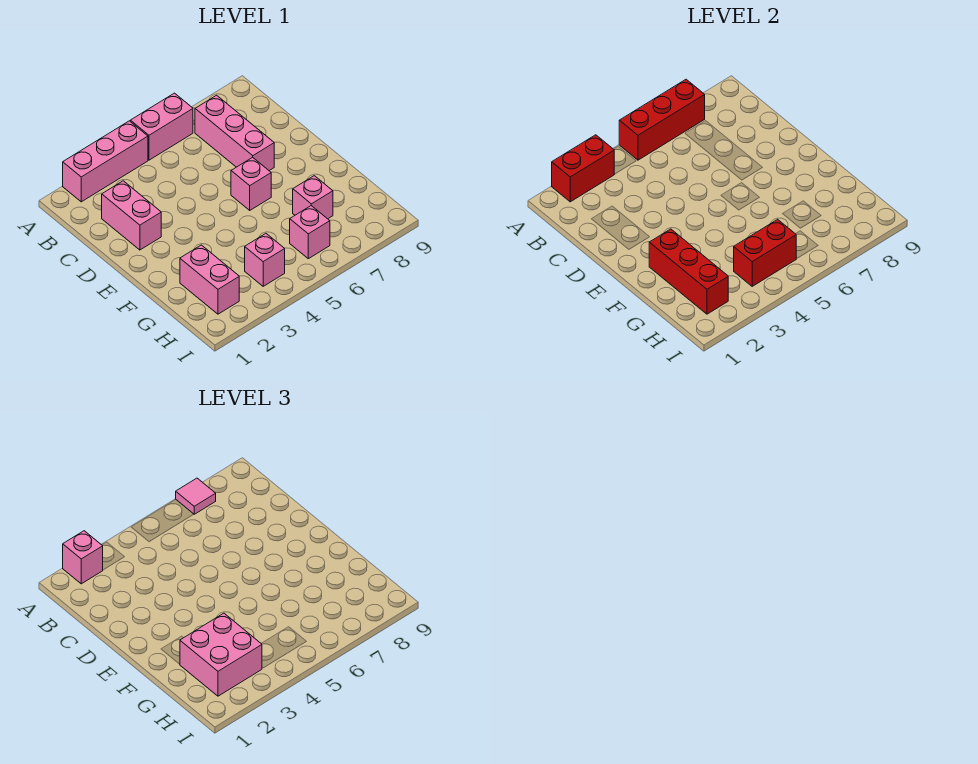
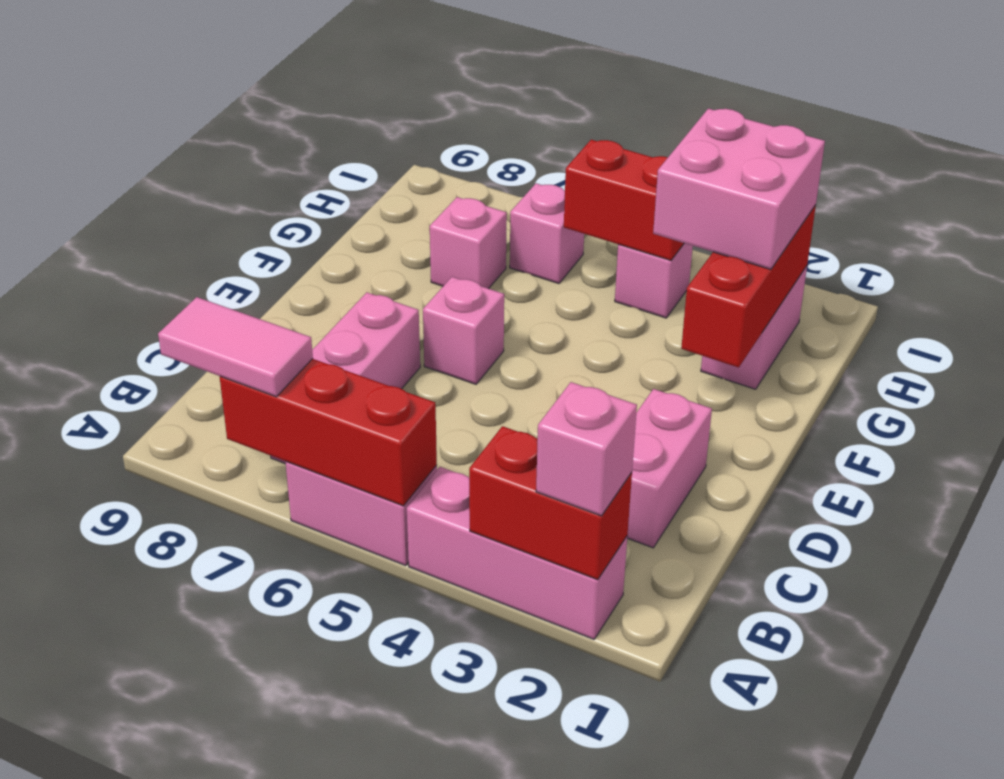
pink tile A7 level 3 -> pink tile A7:A8 level 3

